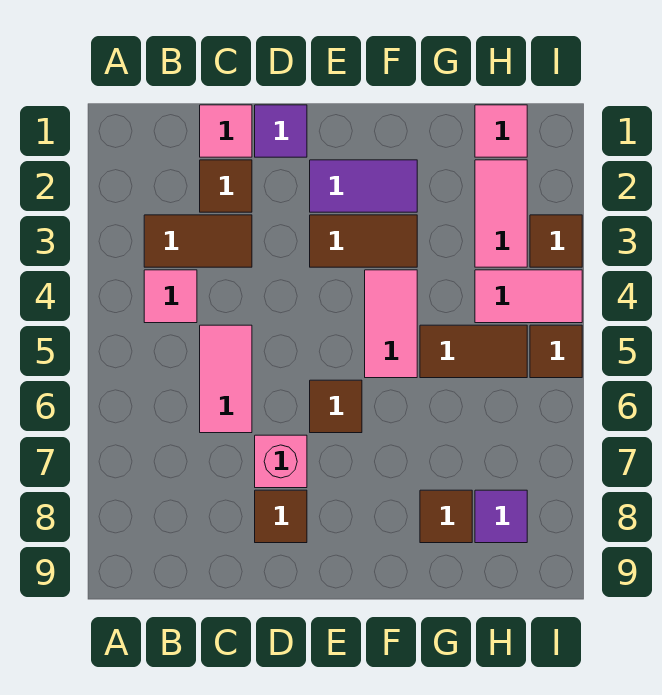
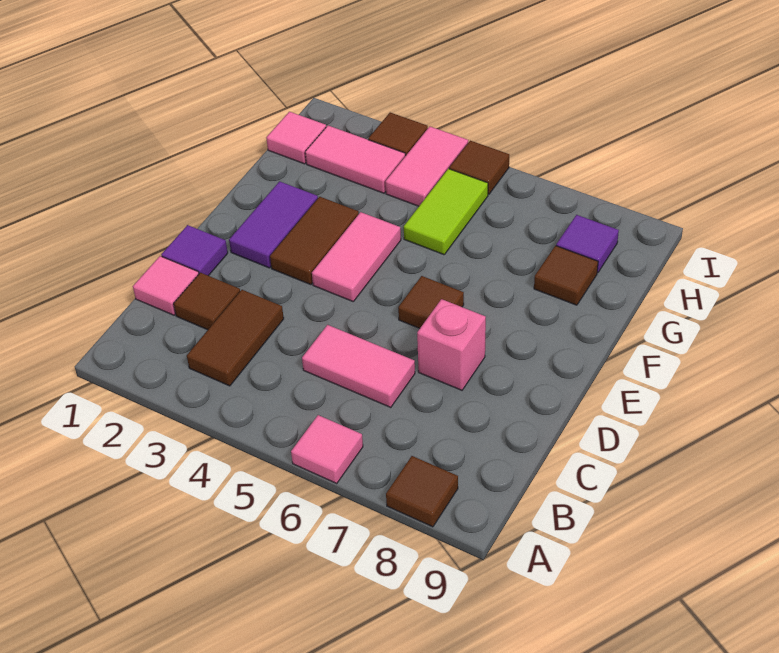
pink tile B4 level 1 -> pink tile A6 level 1
brown tile D8 level 1 -> brown tile A8 level 1
pink tile F4:F5 level 1 -> pink tile E4:F4 level 1
brown tile G5:H5 level 1 -> lime tile G5:H5 level 1

